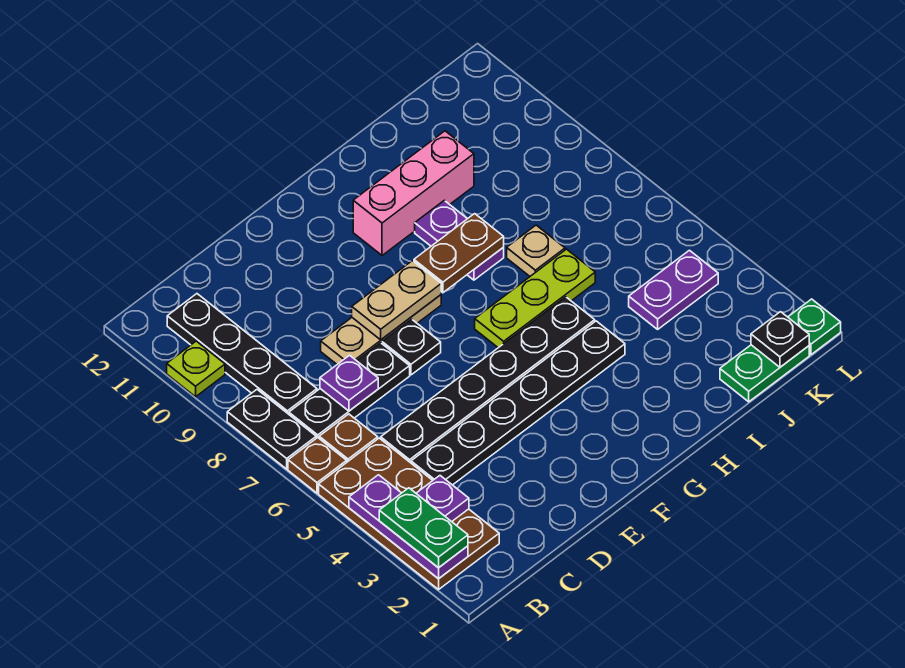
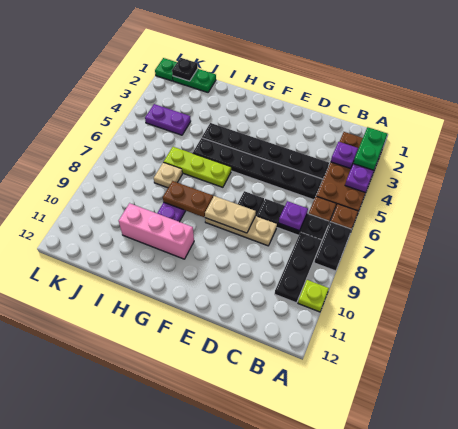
black plate B8:B11 level 1 -> black plate B8:B10 level 1

